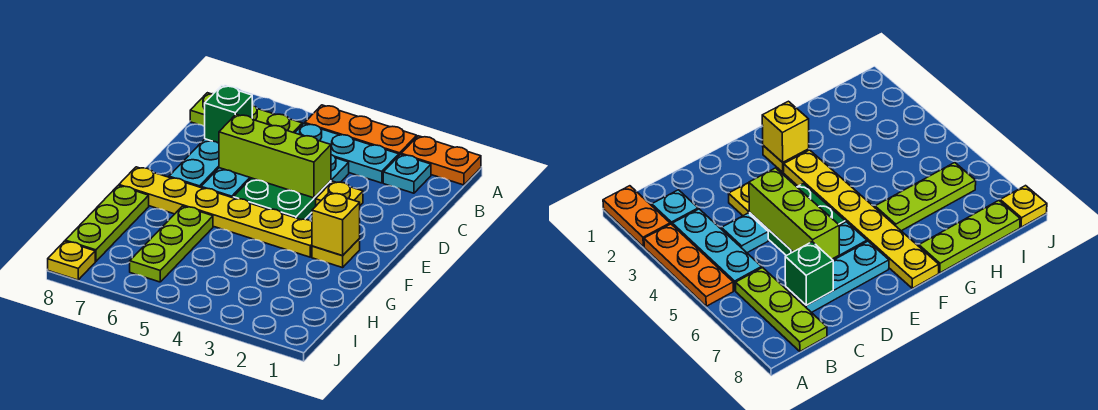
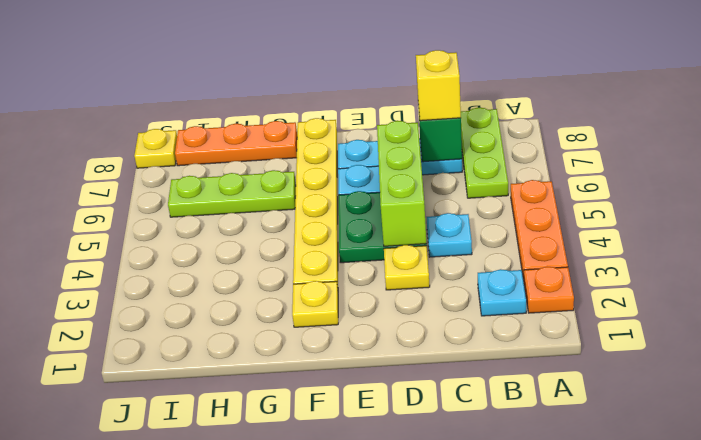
orange plate A1:A2 level 1 -> orange plate A2 level 1
cyan plate B3:B5 level 1 -> none
yellow brick F2 level 2 -> yellow brick C7 level 3
lime plate G8:I8 level 1 -> orange plate G8:I8 level 1

